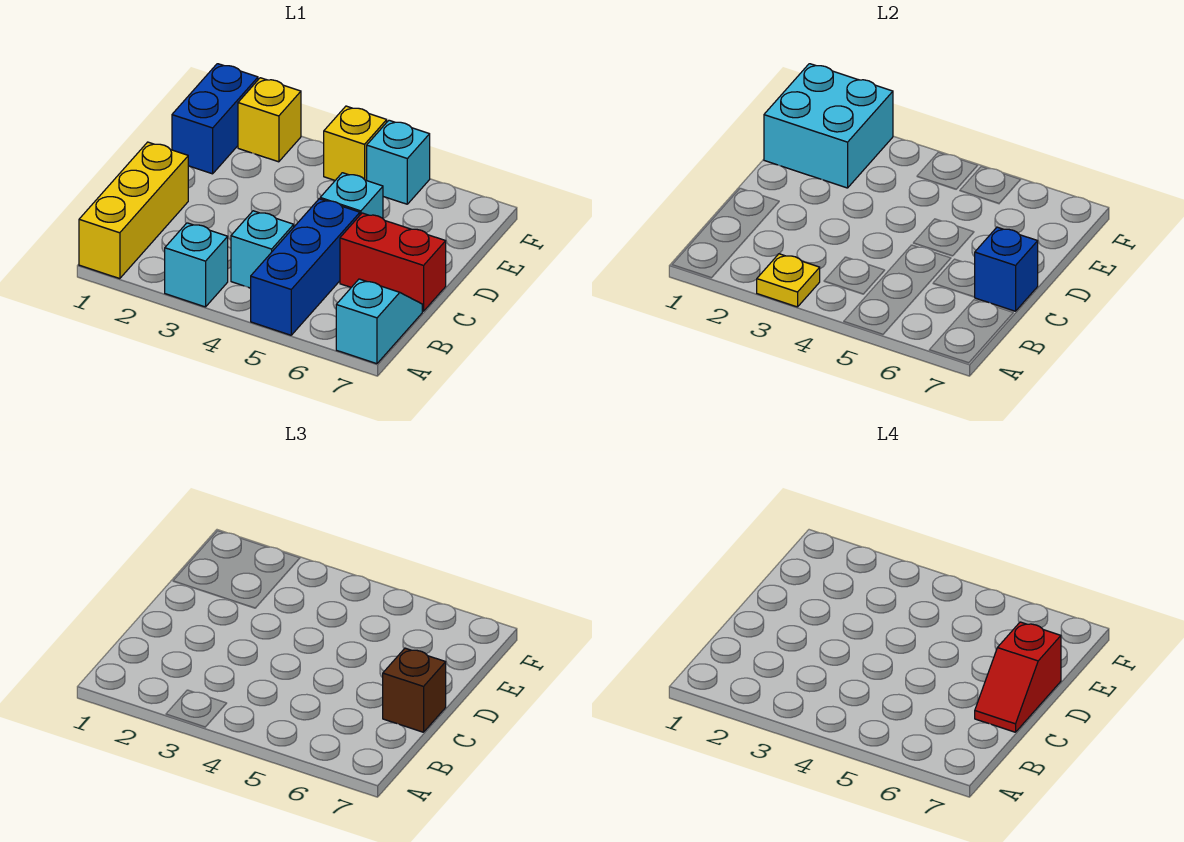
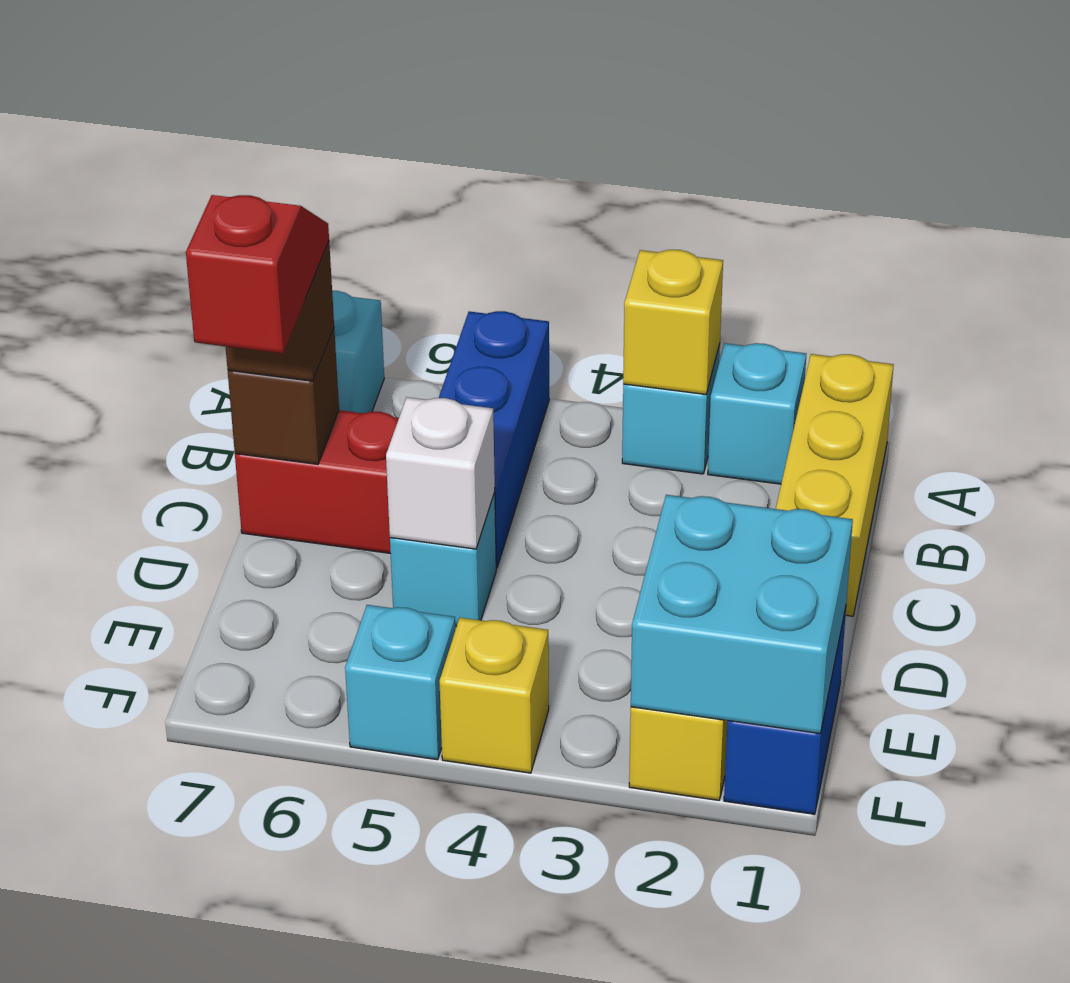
yellow plate A3 level 2 -> yellow brick A3 level 2
cyan brick B4 level 1 -> cyan brick A2 level 1
blue brick C7 level 2 -> brown brick C7 level 2
none -> white brick D5 level 2

